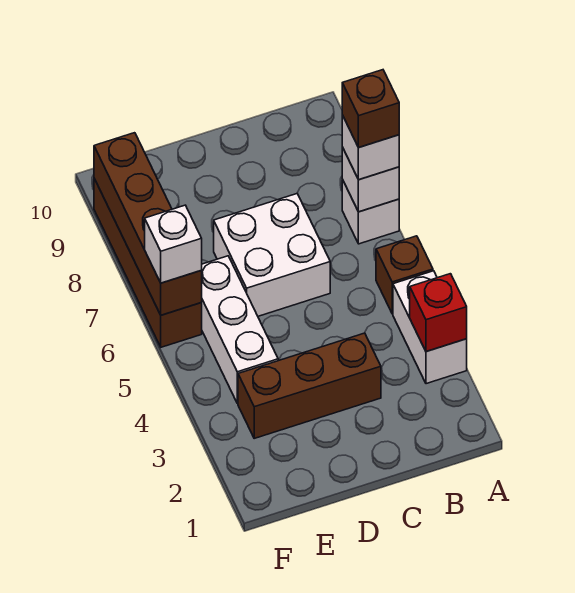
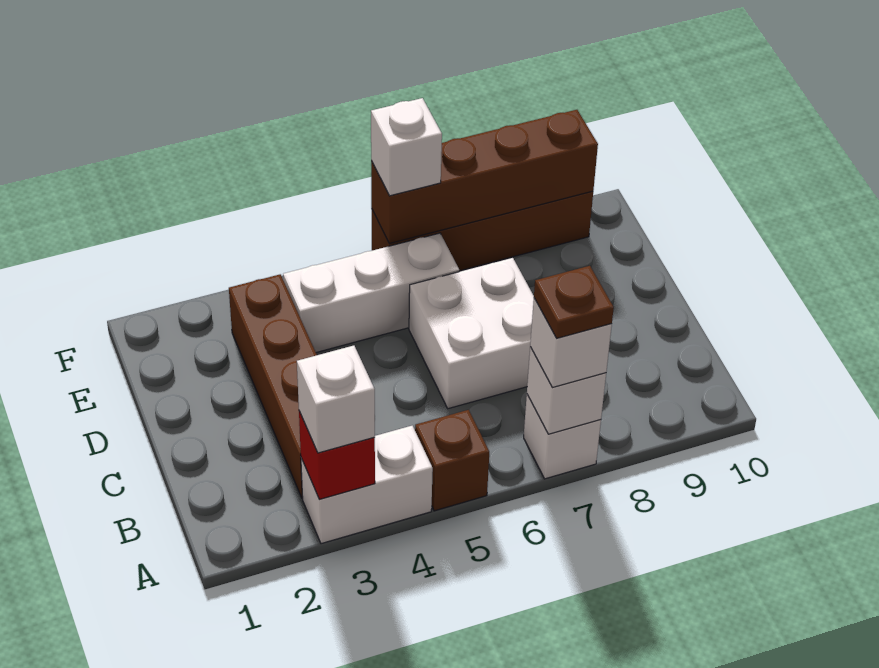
none -> white brick A3 level 3
brown brick A7 level 4 -> brown plate A7 level 4
brown brick C3:E3 level 1 -> brown brick B3:E3 level 1

